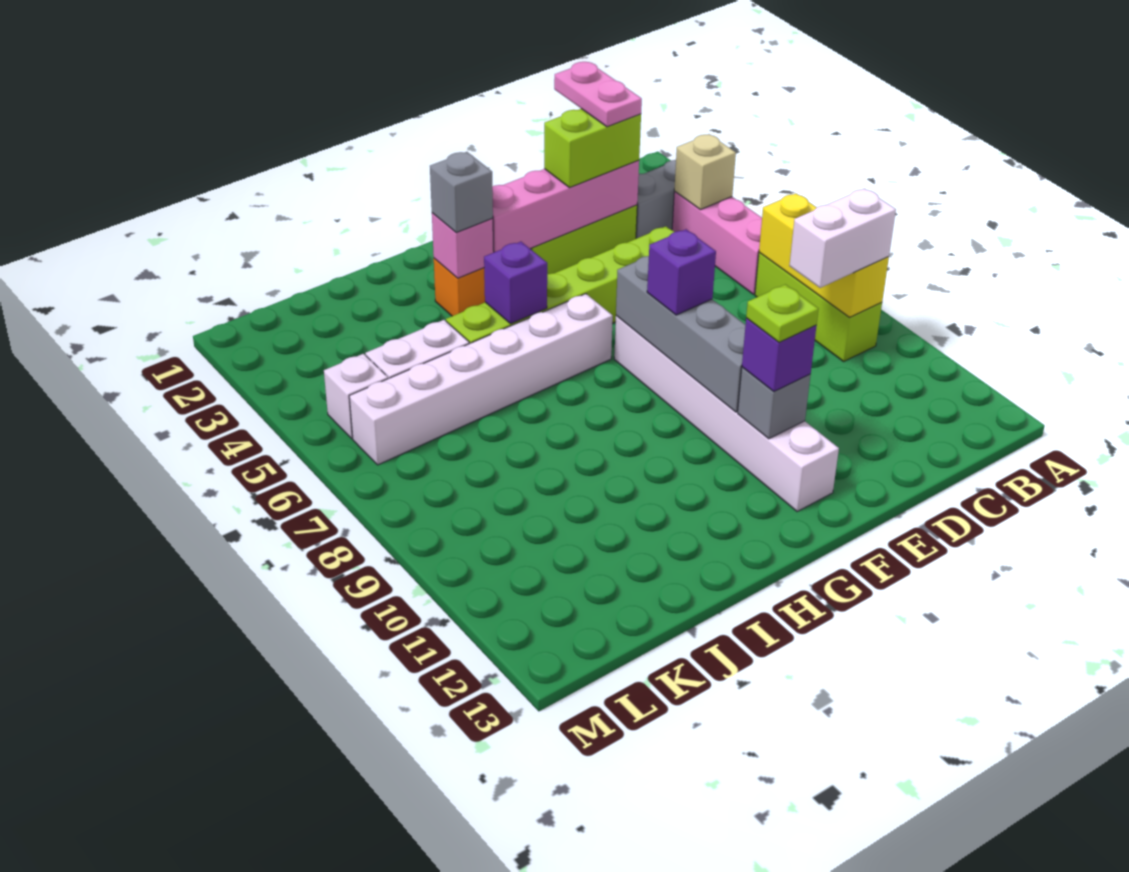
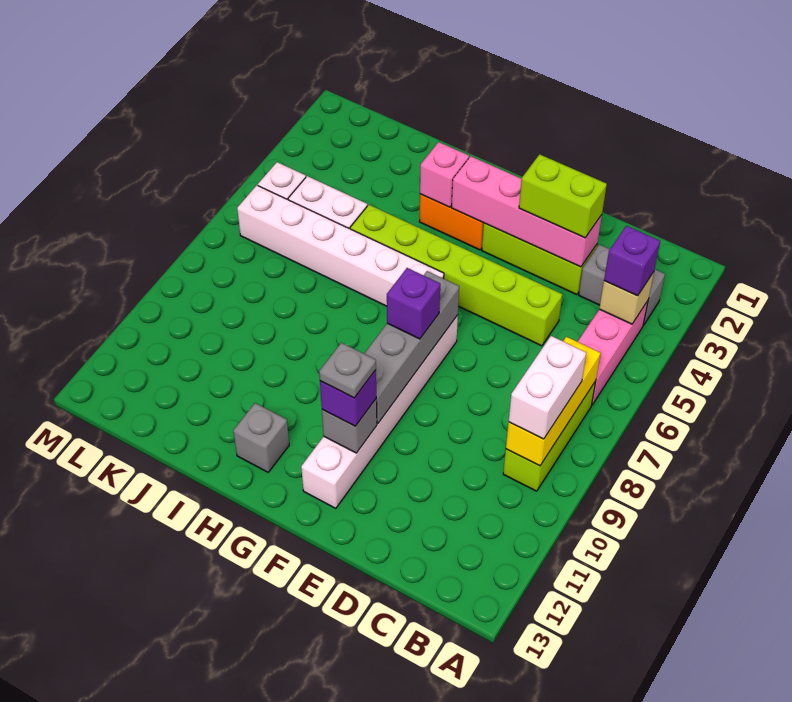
white brick B9:C9 level 3 -> white brick B8:B9 level 3
pink plate D2:D3 level 4 -> none
lime plate F11 level 4 -> grey plate F11 level 4
grey brick H3 level 3 -> grey brick H12 level 1
purple brick H5 level 2 -> purple brick B4 level 3

